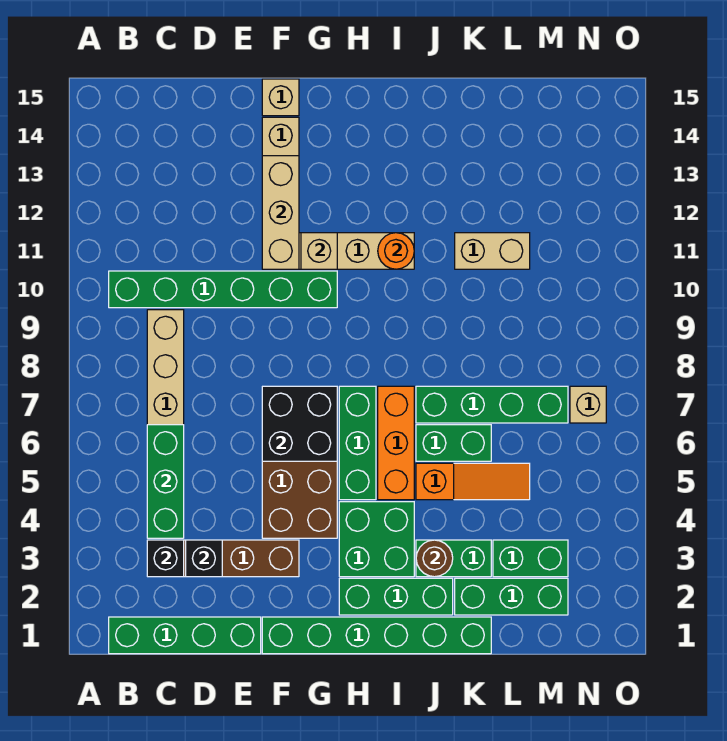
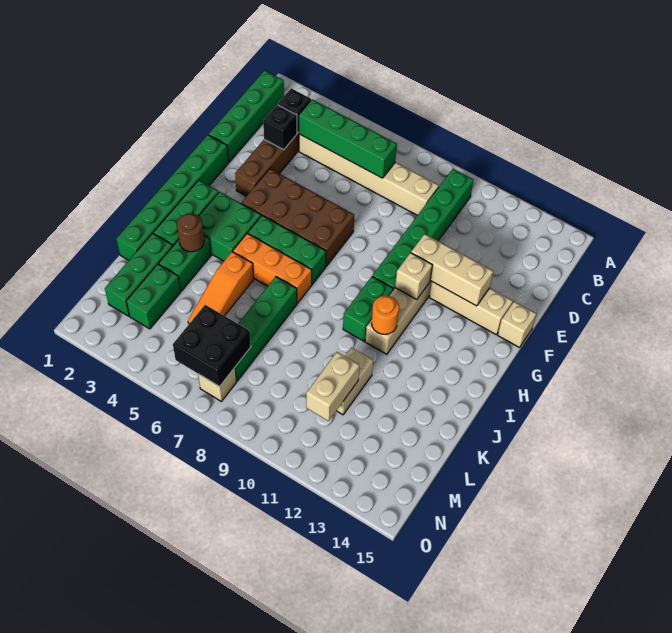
green brick C4:C6 level 2 -> green brick C4:C7 level 2
black brick F6:G7 level 2 -> black brick M6:N7 level 2
green brick J6:K6 level 1 -> green brick H10:I10 level 1
none -> tan brick L11:M11 level 2

